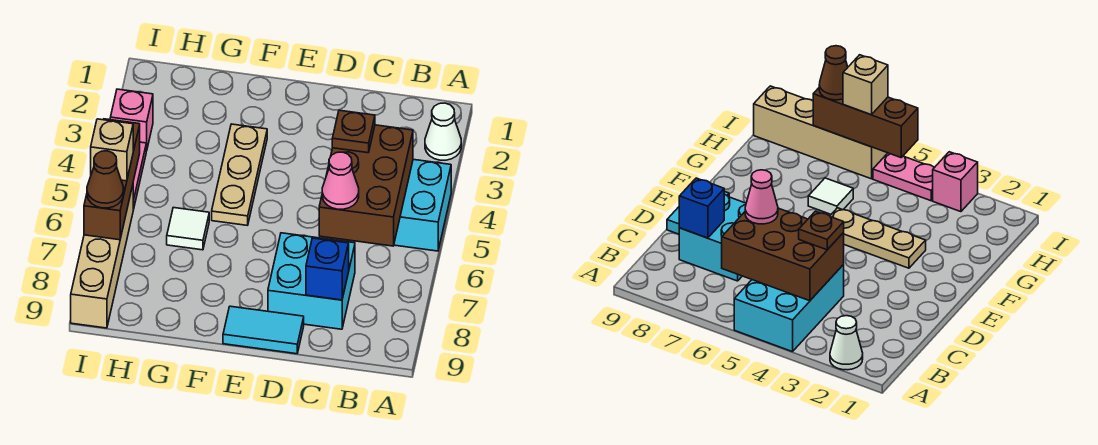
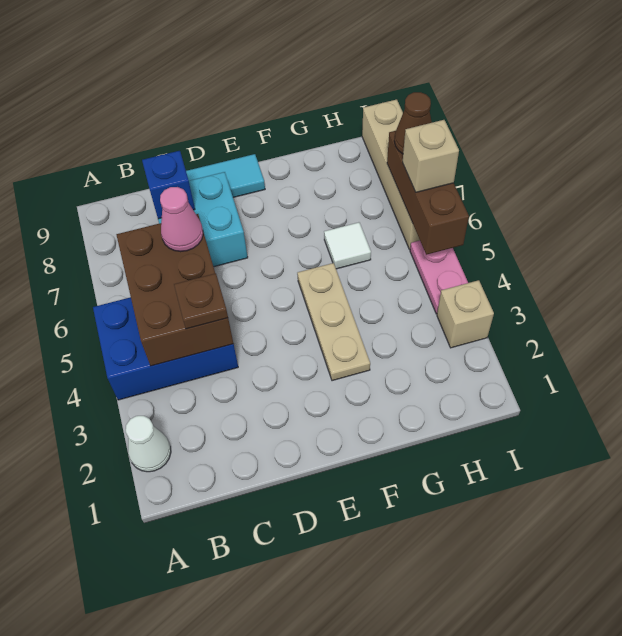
cyan brick A4:C5 level 1 -> blue brick A4:C5 level 1
pink brick I3 level 1 -> tan brick I3 level 1

